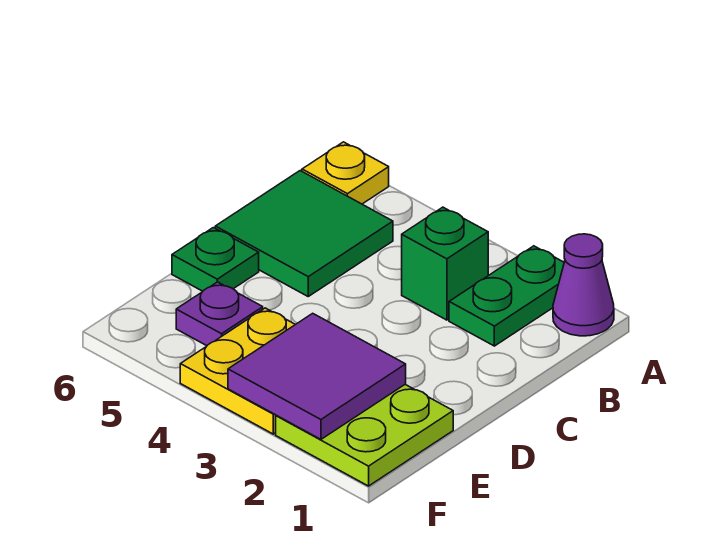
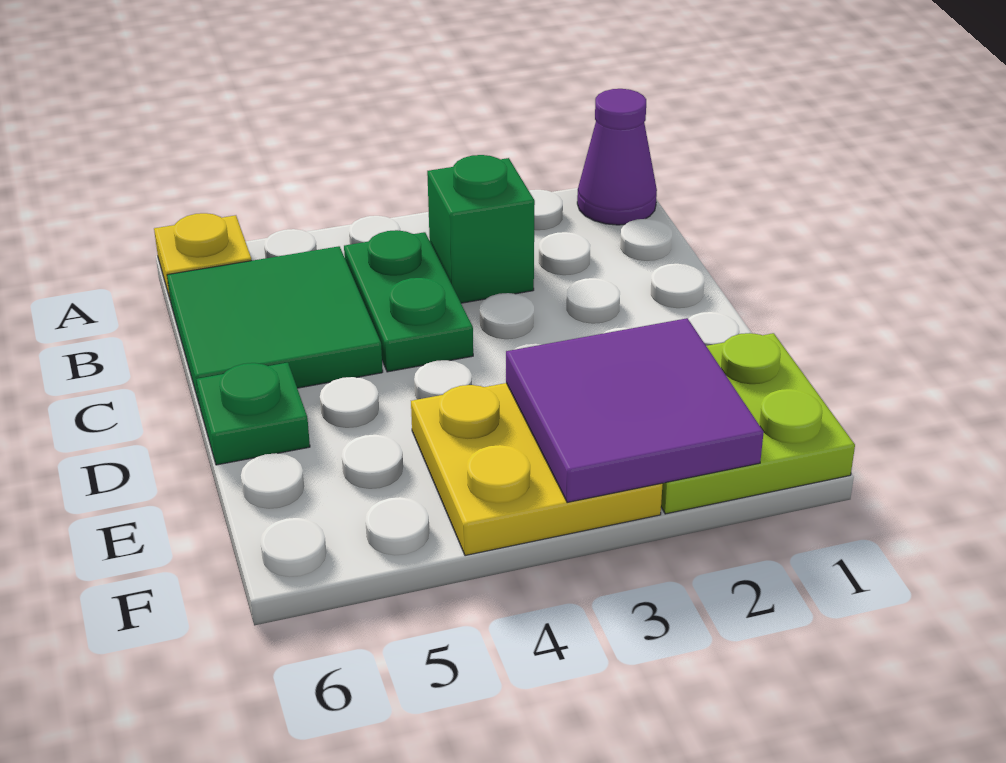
green plate A2:B2 level 1 -> green plate B4:C4 level 1
purple plate E5 level 1 -> none

